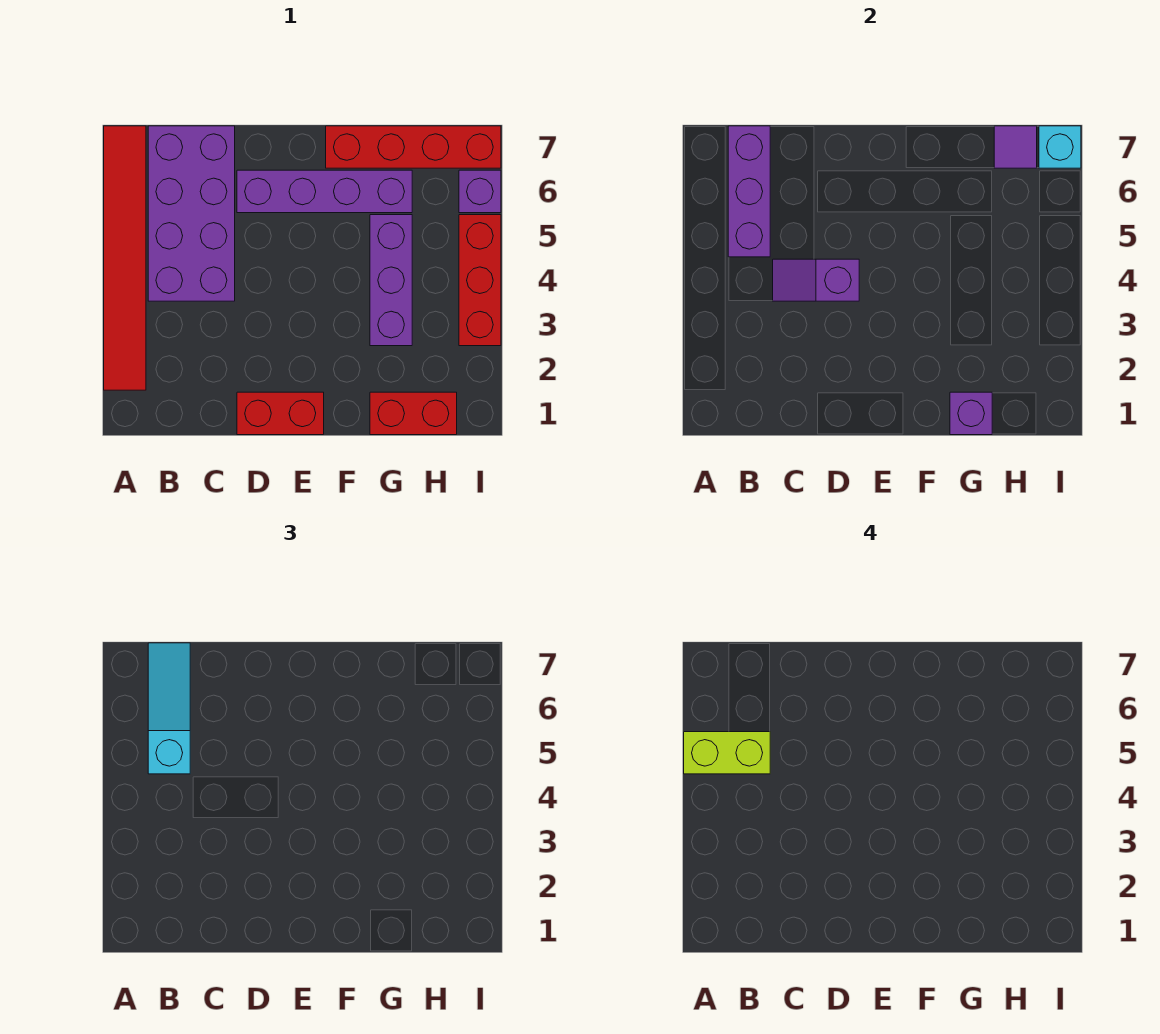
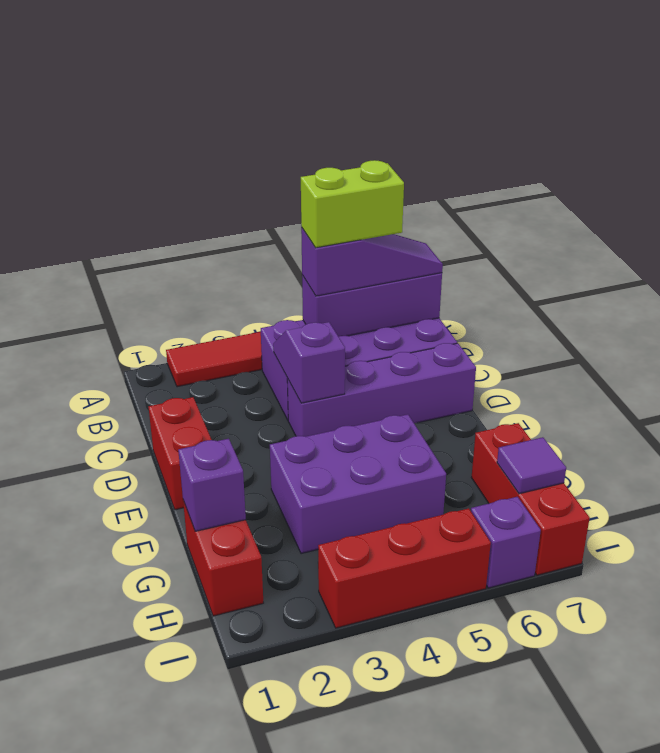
lime brick A5:B5 level 4 -> lime brick B5:B6 level 4
cyan slope B5:B7 level 3 top 5 -> purple slope B5:B7 level 3 top 5
purple brick D6:G6 level 1 -> purple brick D4:D7 level 1
red brick F7:I7 level 1 -> red brick G7:I7 level 1
purple brick G3:G5 level 1 -> purple brick F3:G5 level 1
cyan brick I7 level 2 -> none

